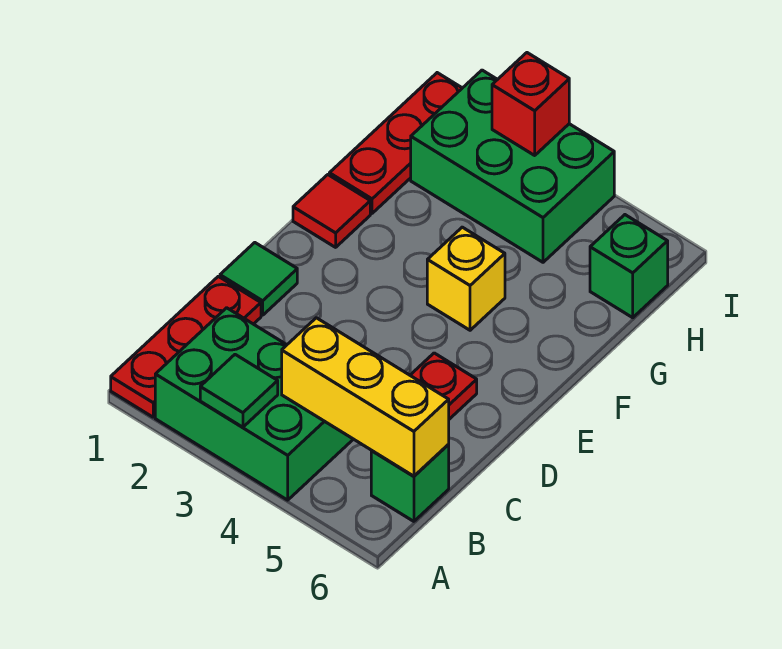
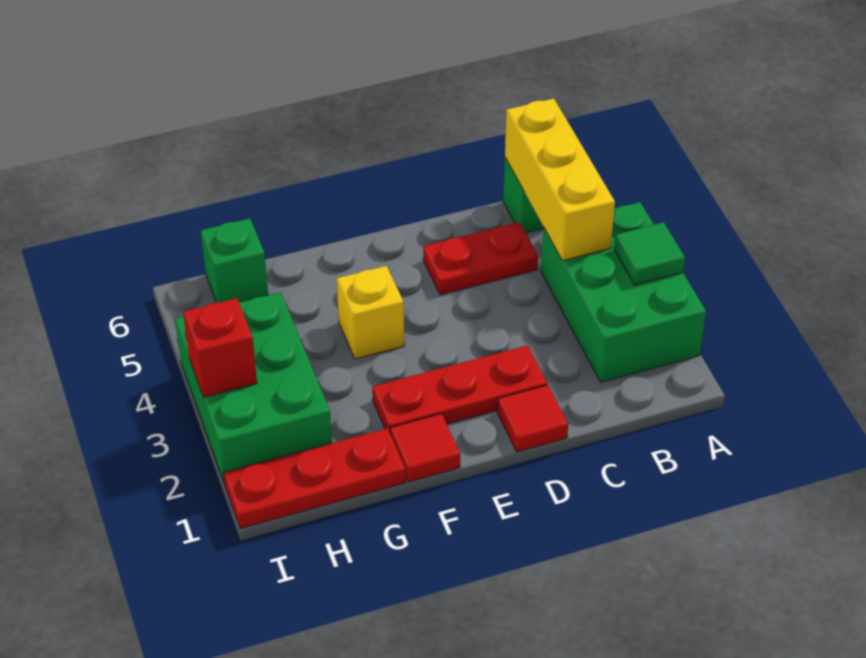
red plate A1:C1 level 1 -> red plate D2:F2 level 1
green tile D1 level 1 -> red tile D1 level 1

